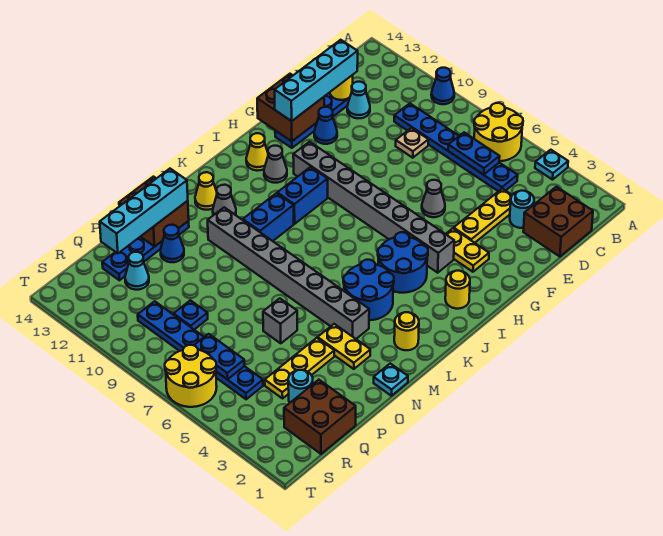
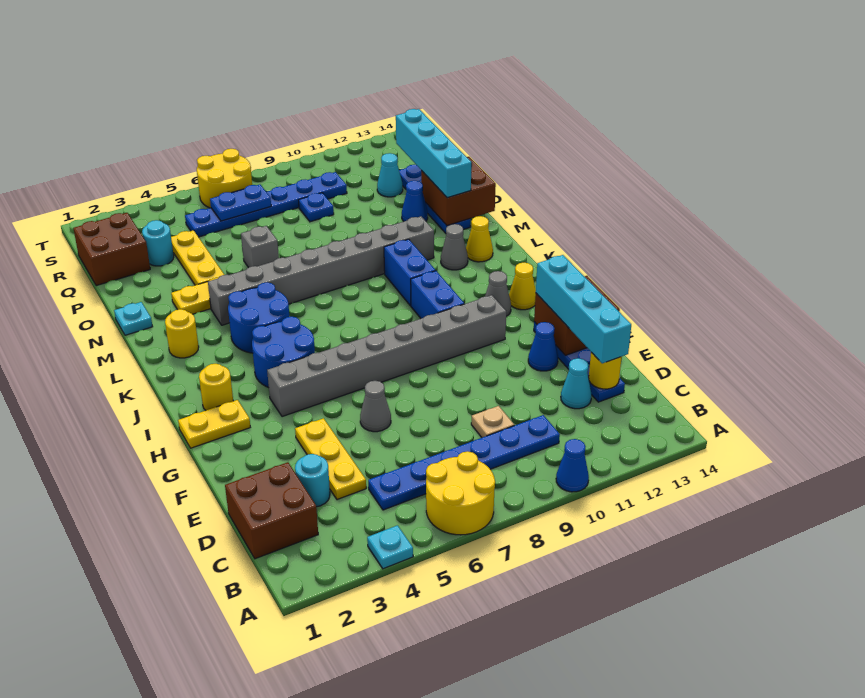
blue plate C6:C7 level 2 -> none
yellow plate G3:G4 level 1 -> yellow plate H1:H2 level 1

